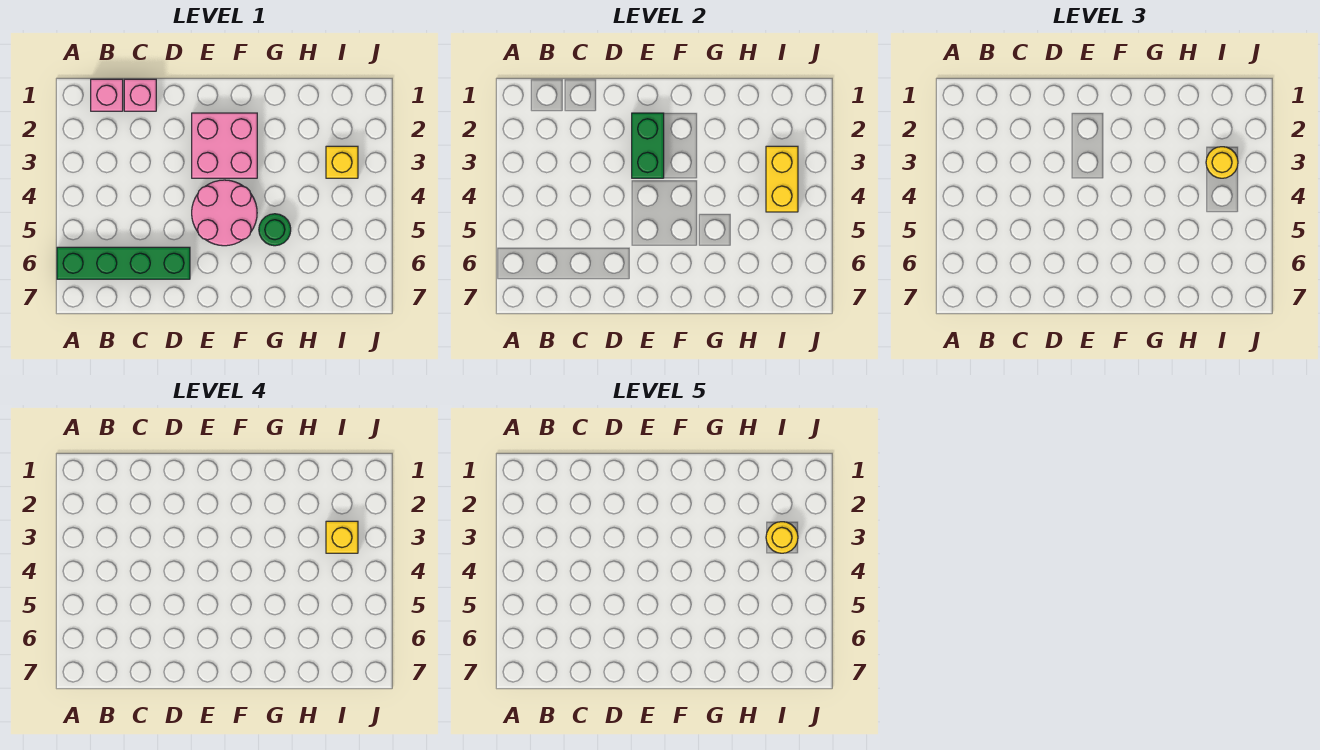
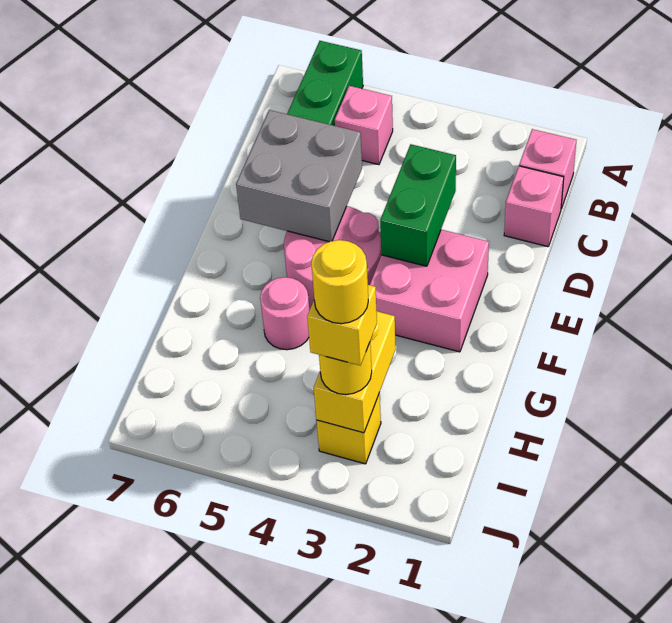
none -> pink brick B5 level 1
none -> grey brick D5:E6 level 2
green brick E2:E3 level 2 -> green brick D3:E3 level 2
green round brick G5 level 1 -> pink round brick G5 level 1
yellow brick I3:I4 level 2 -> yellow brick H3:I3 level 2

